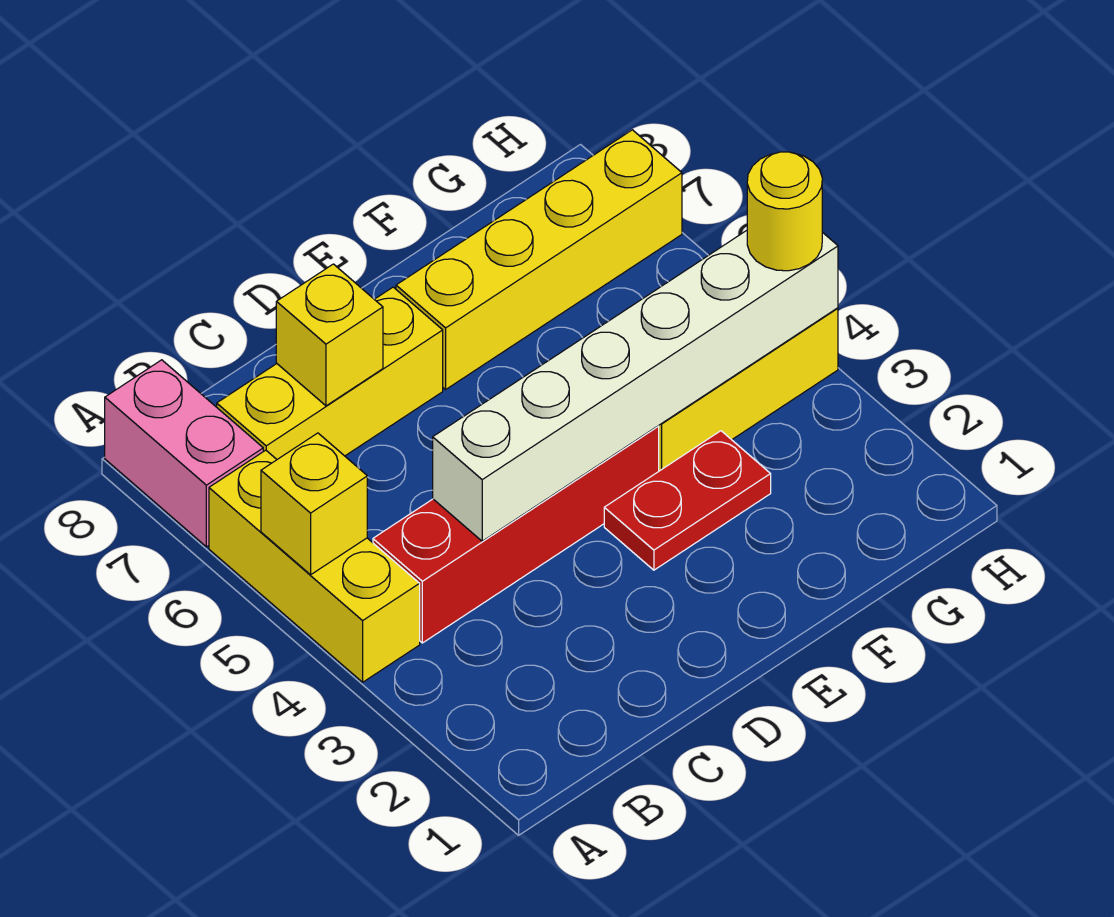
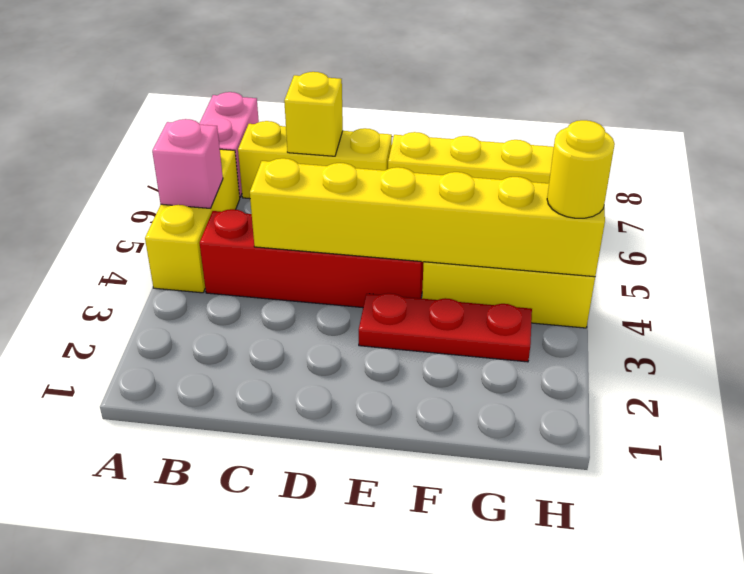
yellow brick A5 level 2 -> pink brick A5 level 2
white brick C4:H4 level 2 -> yellow brick C4:H4 level 2
red plate E3:F3 level 1 -> red plate E3:G3 level 1

